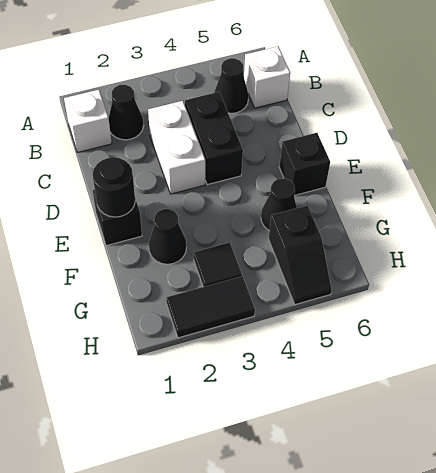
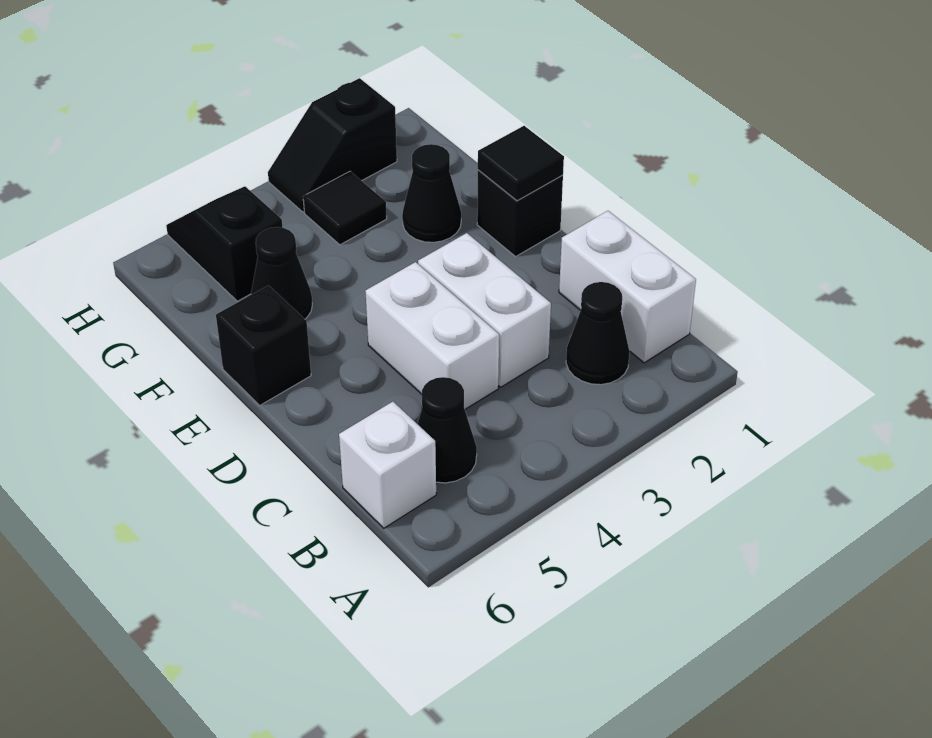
white brick B1 level 1 -> white brick B1:C1 level 1
black brick C4:D4 level 1 -> white brick C4:D4 level 1
black round brick E1 level 2 -> black tile E1 level 2
black tile H2:H3 level 1 -> black slope H2:H3 level 1 top 2

